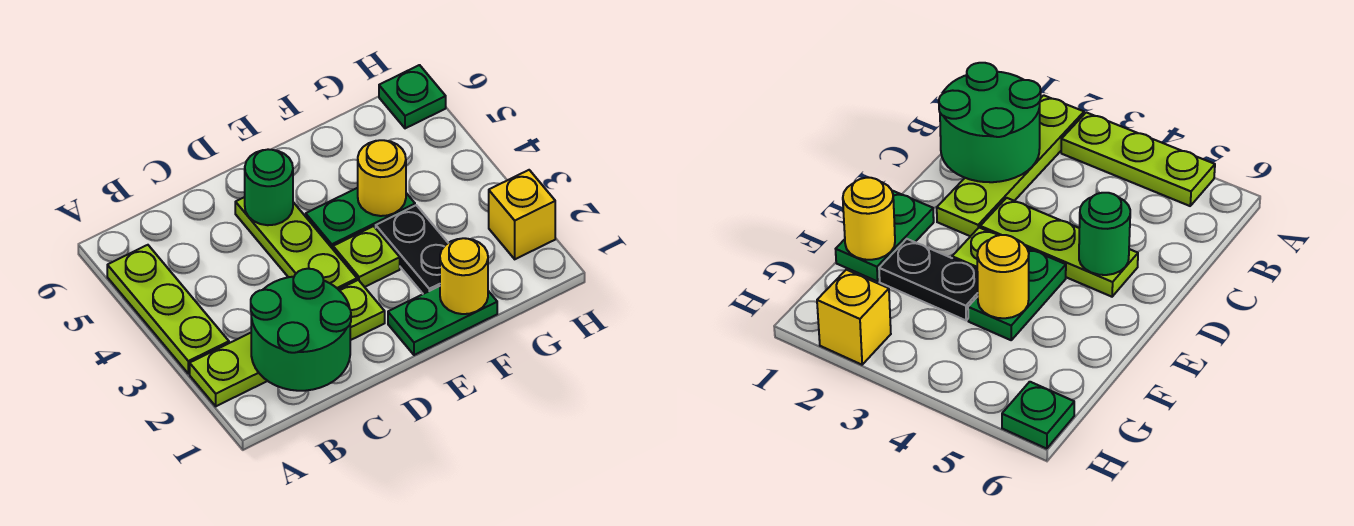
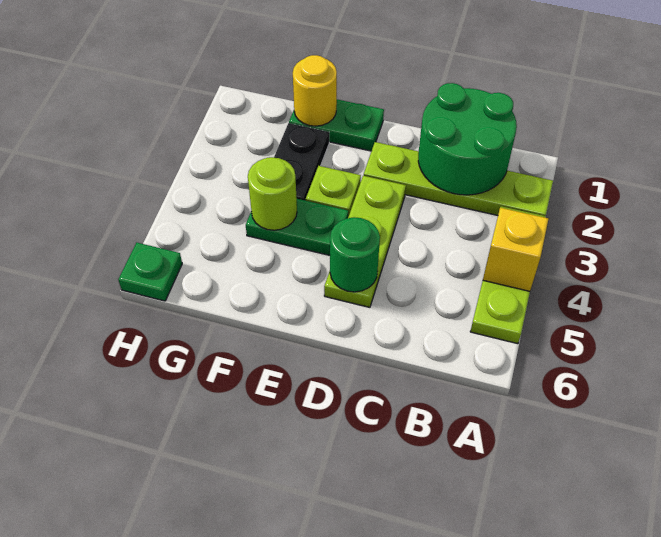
yellow round brick F4 level 2 -> lime round brick F4 level 2
yellow brick H2 level 1 -> yellow brick A4 level 2

